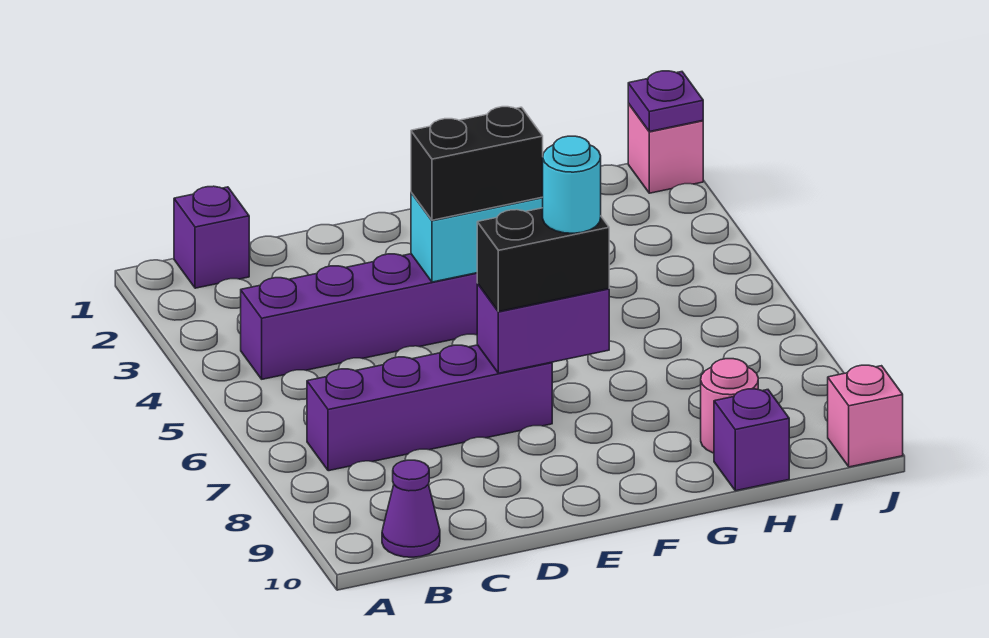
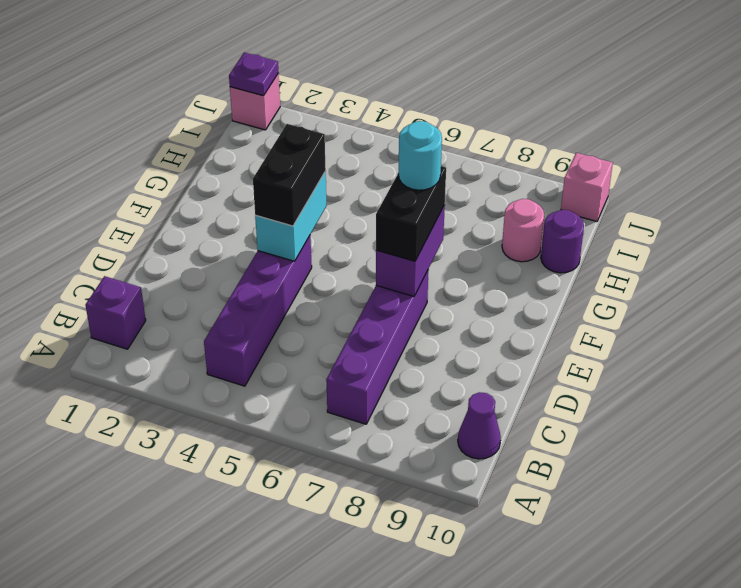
purple brick H10 level 1 -> purple round brick H10 level 1

